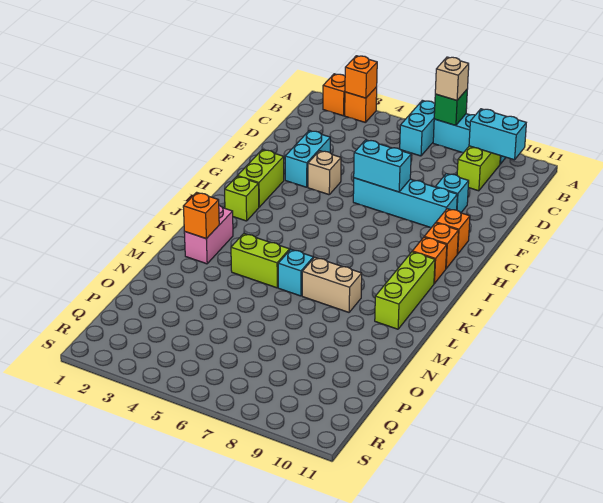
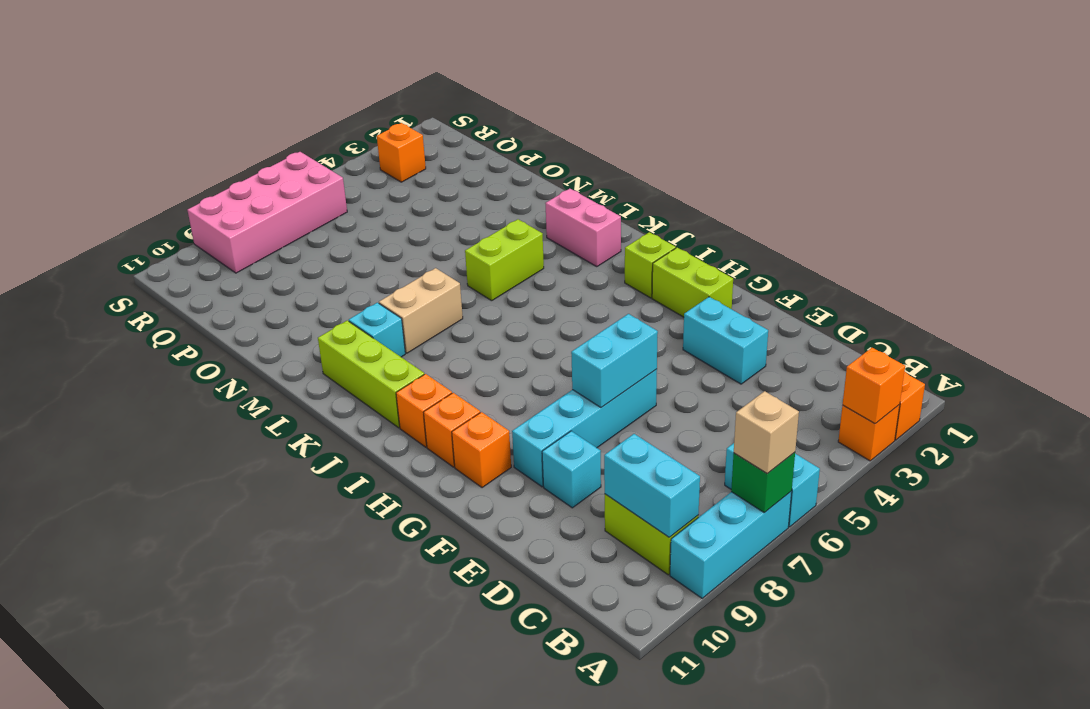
cyan brick B9:B10 level 2 -> cyan brick B9:C9 level 2
tan brick F4 level 1 -> none
orange brick L2 level 2 -> orange brick R3 level 1
cyan brick L6 level 1 -> cyan brick L9 level 1
none -> pink brick R6:S9 level 1

